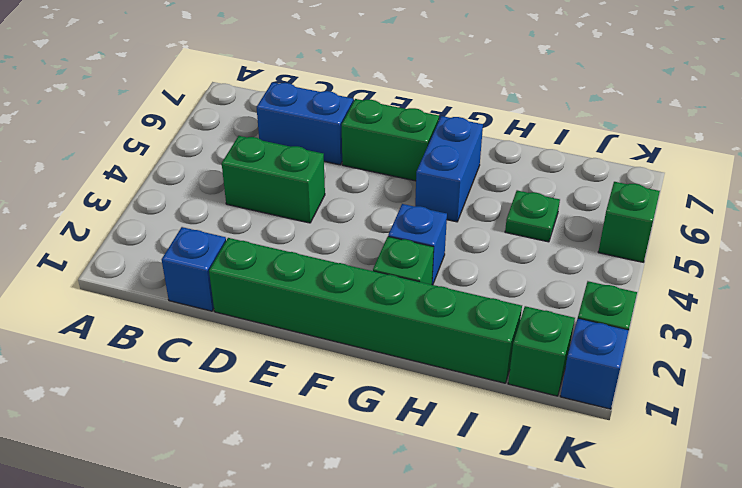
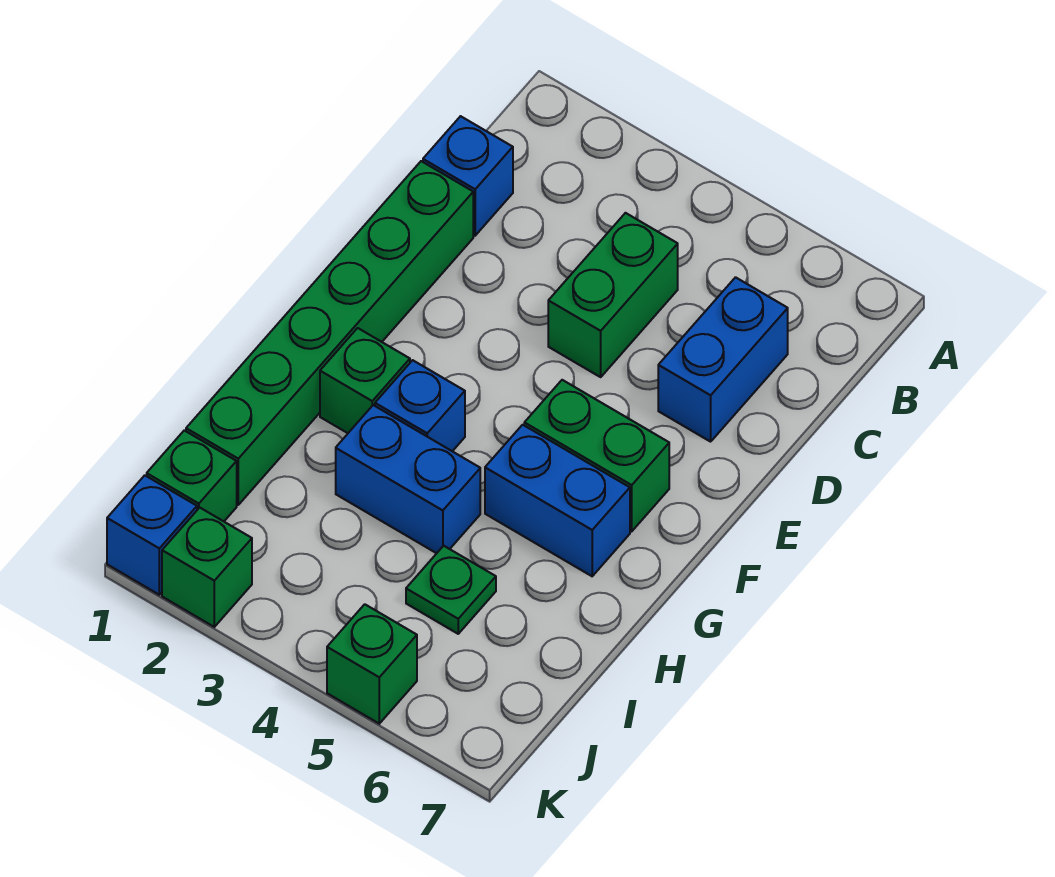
green brick E6:F6 level 1 -> green brick F5:F6 level 1
none -> blue brick H3:H4 level 1

